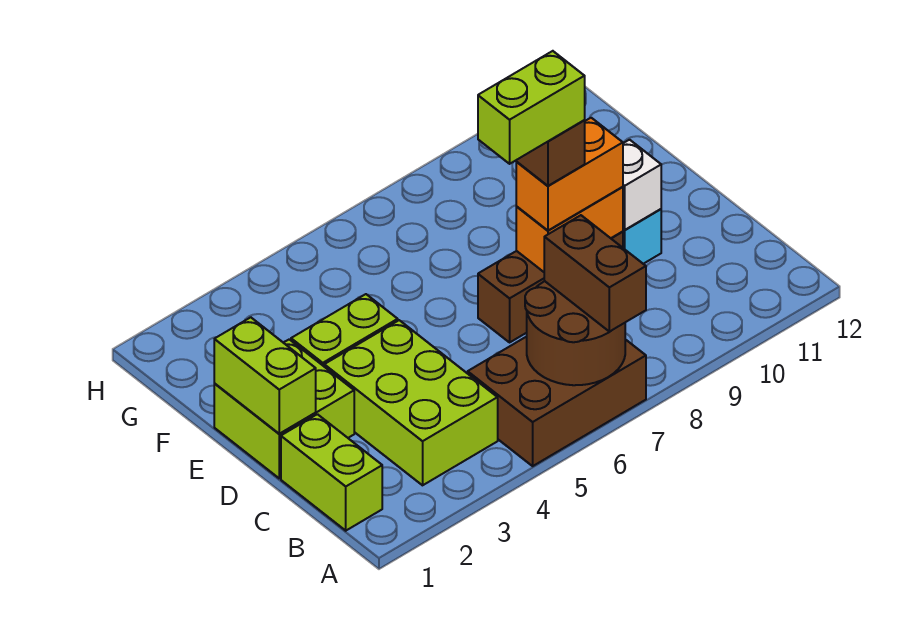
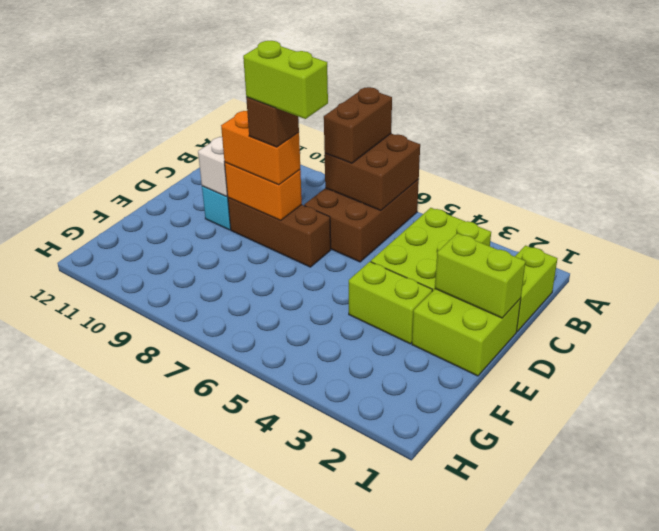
brown brick A5:B7 level 1 -> brown brick A6:C7 level 1
brown round brick A6:B7 level 2 -> brown brick A6:B7 level 2
lime brick D1:E1 level 2 -> lime brick D1:D2 level 2

